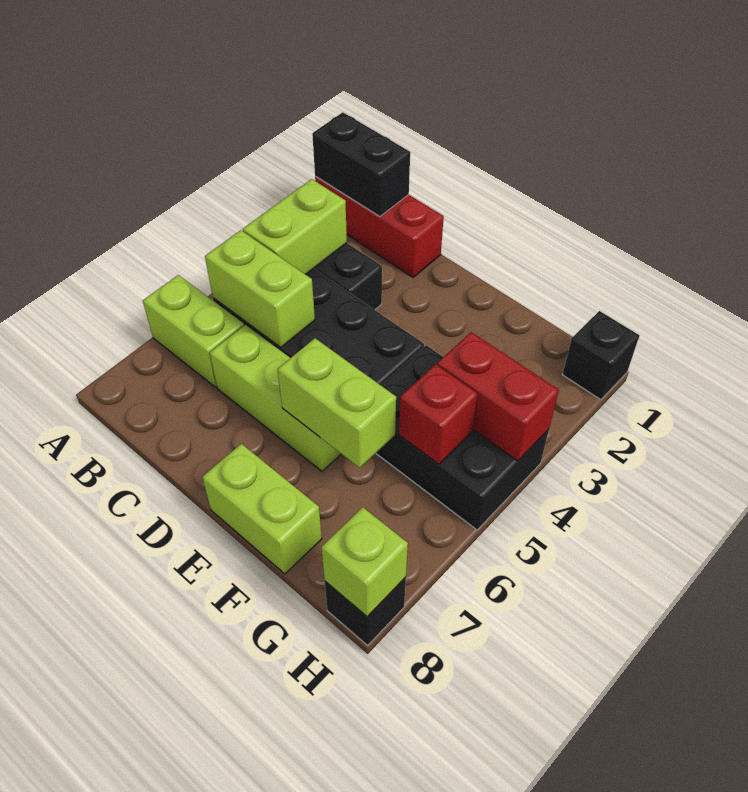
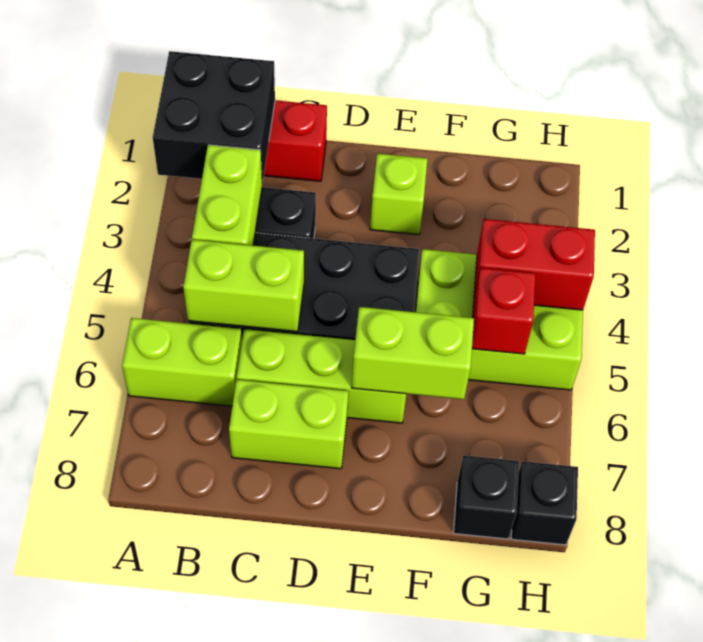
black brick A1:B1 level 2 -> black brick A1:B2 level 2
lime brick E8:F8 level 1 -> lime brick C7:D7 level 1
black brick F4:H5 level 1 -> lime brick F4:H5 level 1
black brick H1 level 1 -> black brick G8 level 1
lime brick H8 level 2 -> lime brick E2 level 1

